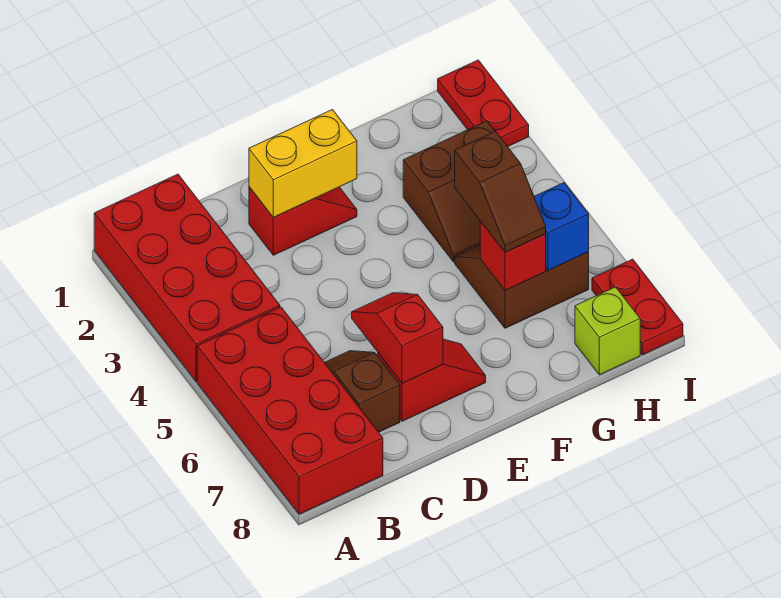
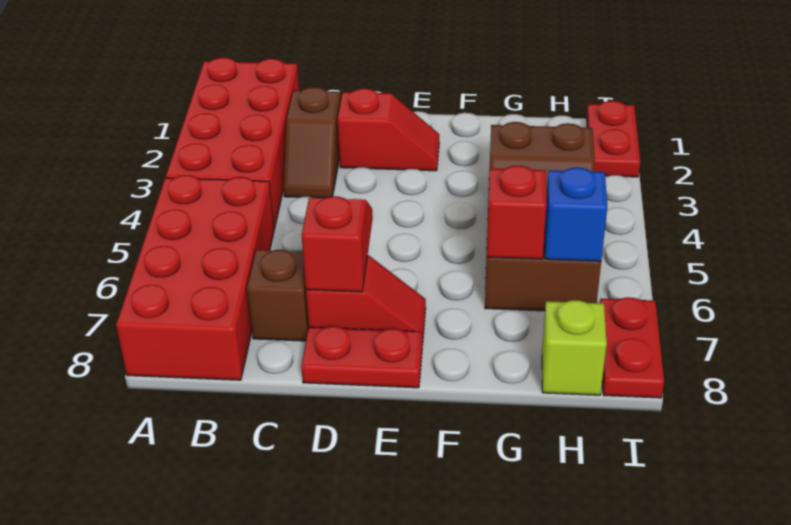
yellow brick D2:E2 level 2 -> none
none -> red plate D8:E8 level 1
brown slope G5:G6 level 3 top 5 -> brown slope C2:C3 level 1 top 2

